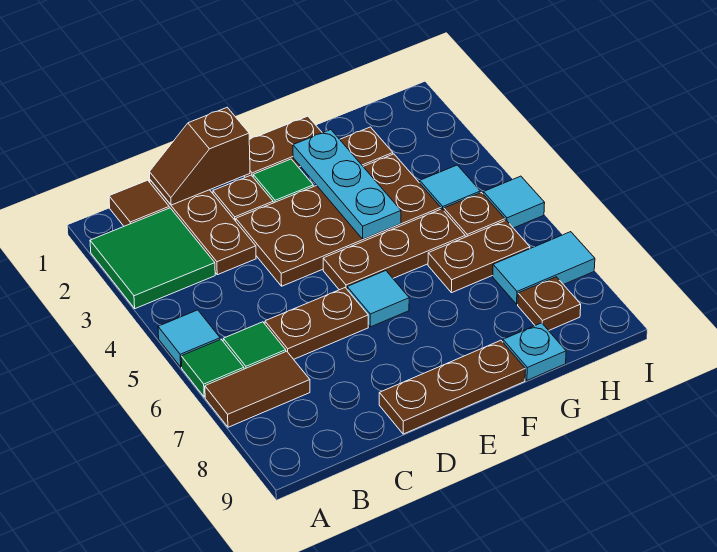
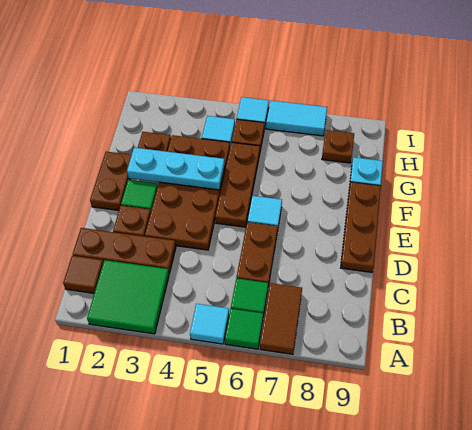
brown slope C1:D1 level 2 top D -> none
brown plate G6:H6 level 1 -> none
cyan tile H7:I7 level 1 -> cyan tile I6:I7 level 1

